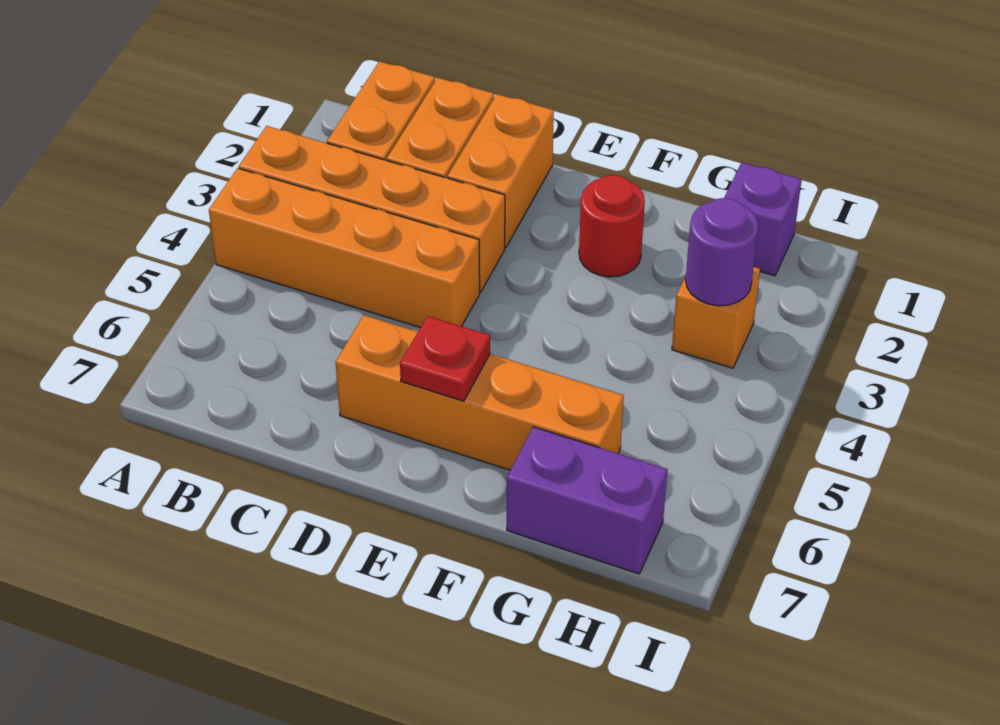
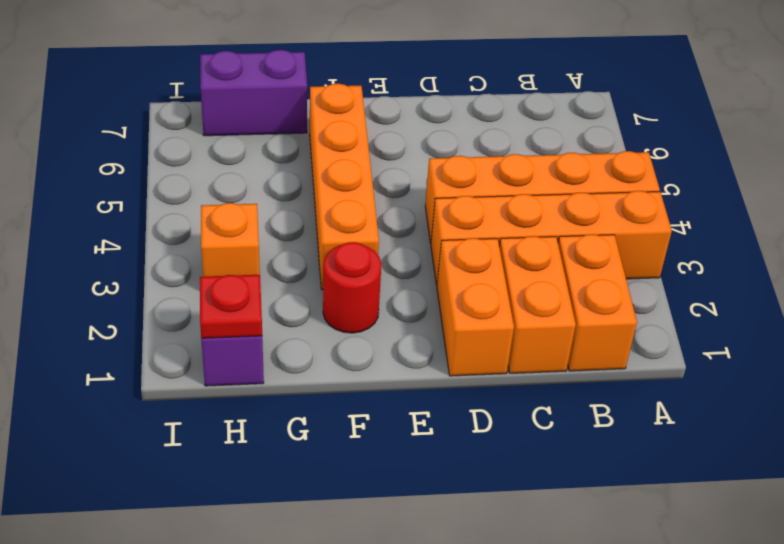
orange brick D6:G6 level 1 -> orange brick F3:F6 level 1
red plate E6 level 2 -> red plate H1 level 2
purple round brick H3 level 2 -> none

